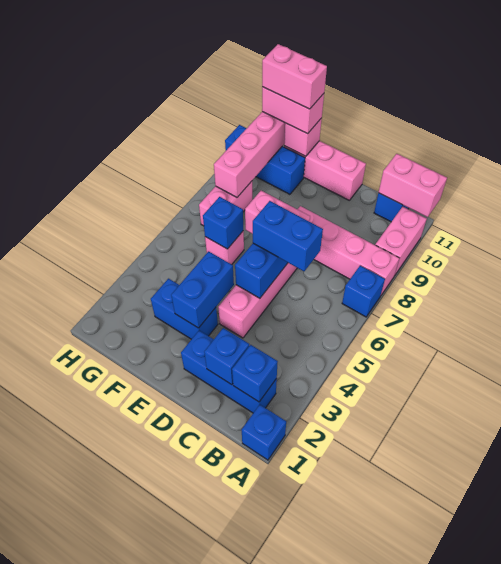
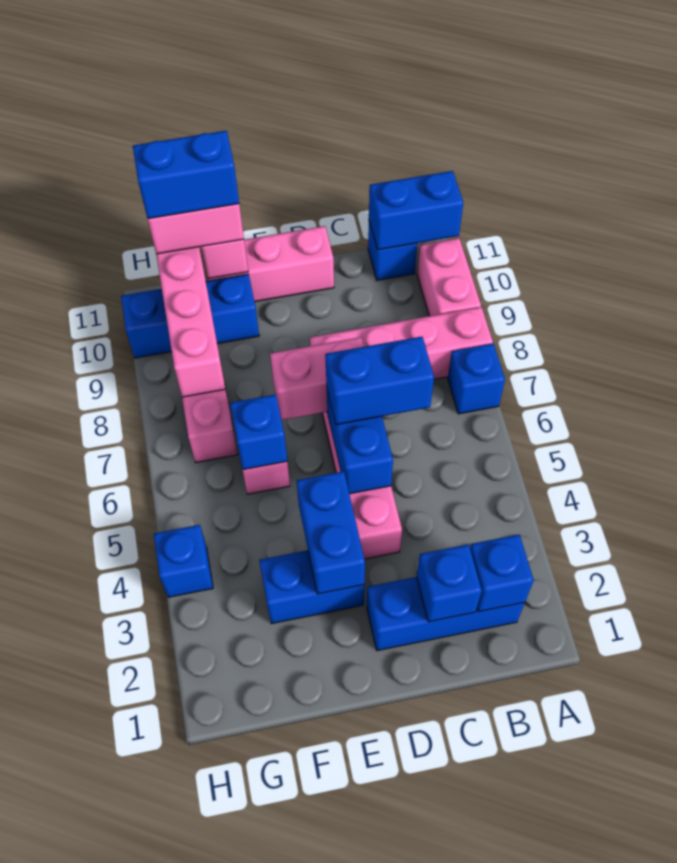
blue brick A1 level 1 -> blue brick H4 level 1
pink brick A11:B11 level 2 -> blue brick A11:B11 level 2
pink brick F11:G11 level 4 -> blue brick F11:G11 level 4

